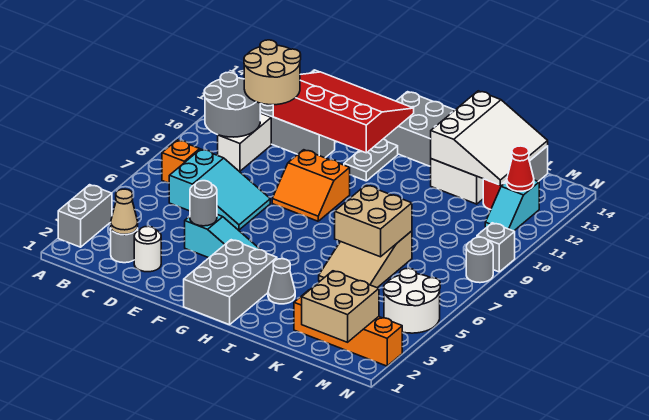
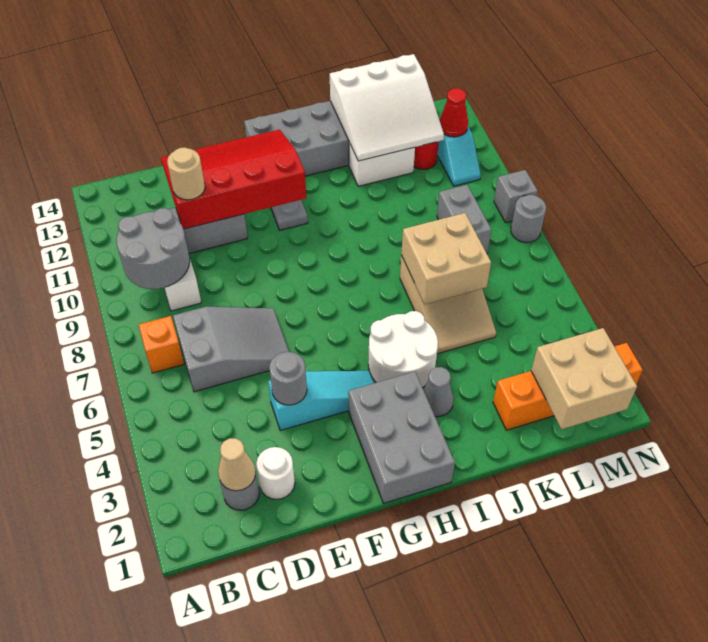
grey brick A2:A3 level 1 -> grey brick L8:L9 level 1
cyan slope C6:E7 level 1 top C -> grey slope C6:E7 level 1 top C
tan round brick C10:D11 level 3 -> tan round brick D11 level 3
orange slope F8:G9 level 1 top 9 -> none
white slope J12:L14 level 2 top J -> white slope J12:L14 level 2 top 14
white round brick M4:N5 level 1 -> white round brick H4:I5 level 1

